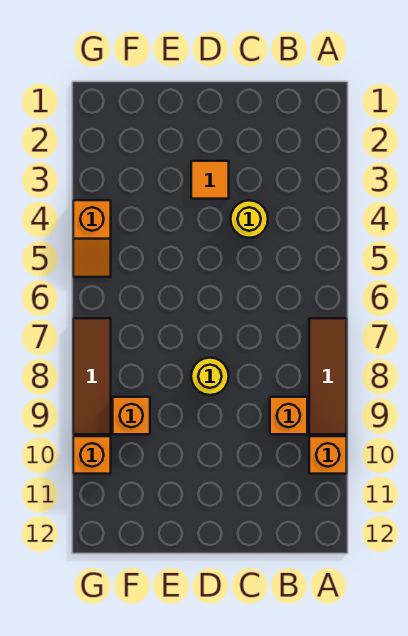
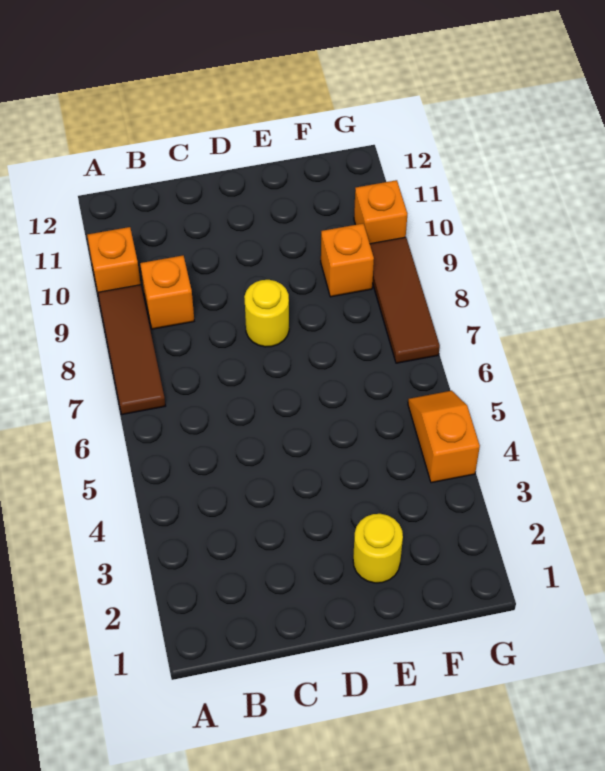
yellow round brick C4 level 1 -> yellow round brick E2 level 1
orange tile D3 level 1 -> none

